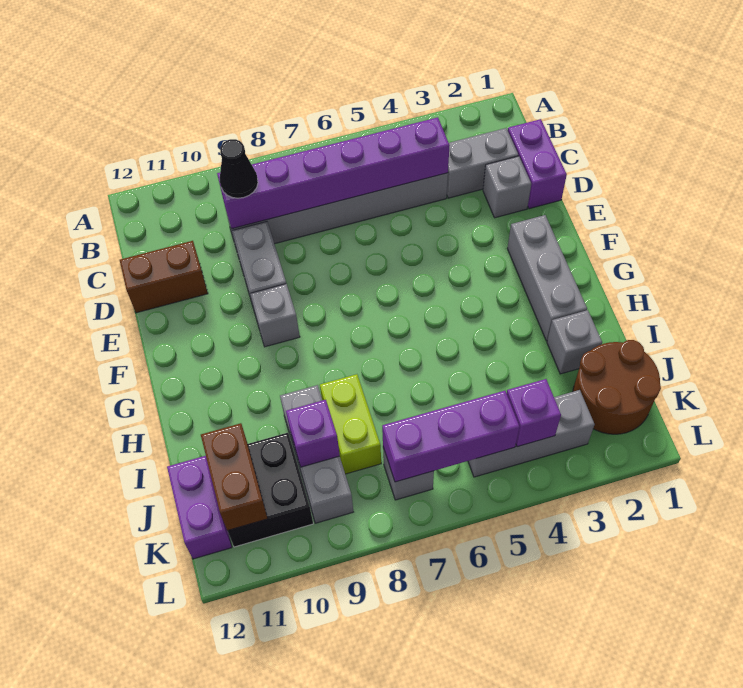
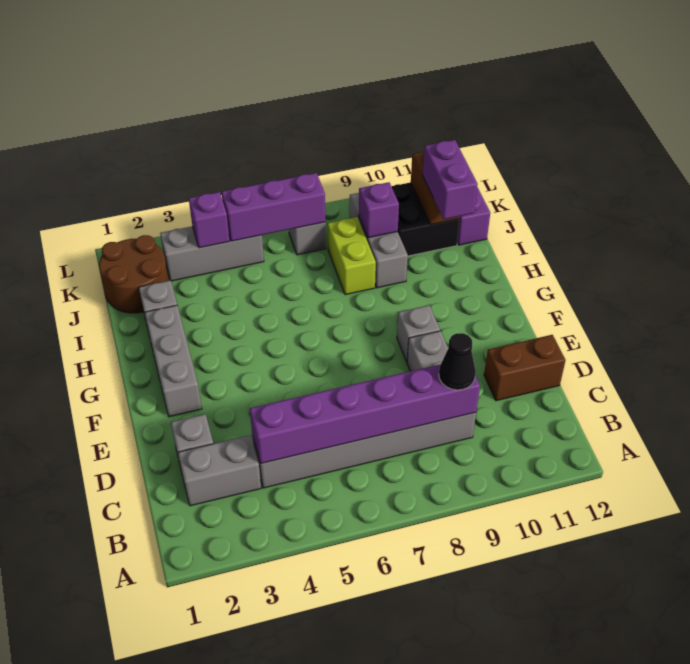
purple brick C1:D1 level 1 -> purple brick I11:J11 level 3

